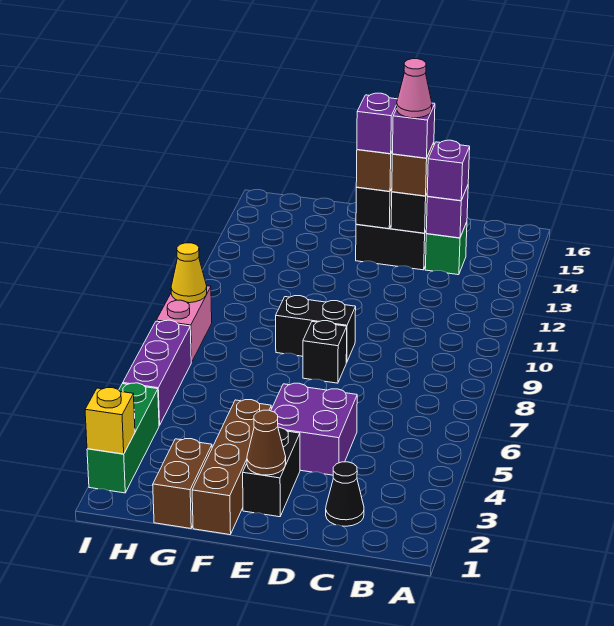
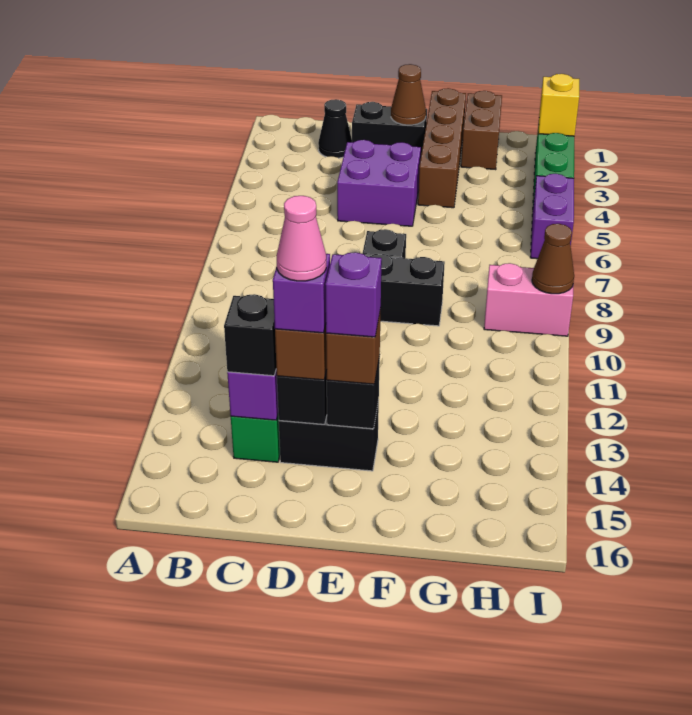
purple brick C14 level 3 -> black brick C14 level 3
black brick E2:E3 level 1 -> black brick D2:E2 level 1
purple brick I5:I7 level 1 -> purple brick I5:I6 level 1
pink brick I8:I9 level 1 -> pink brick H9:I9 level 1
yellow cone I9 level 2 -> brown cone I9 level 2

